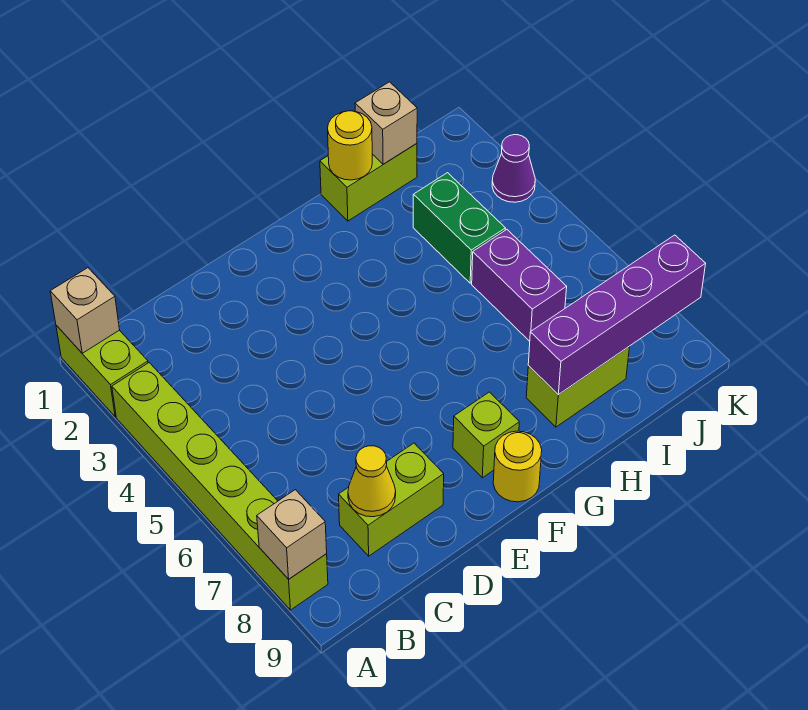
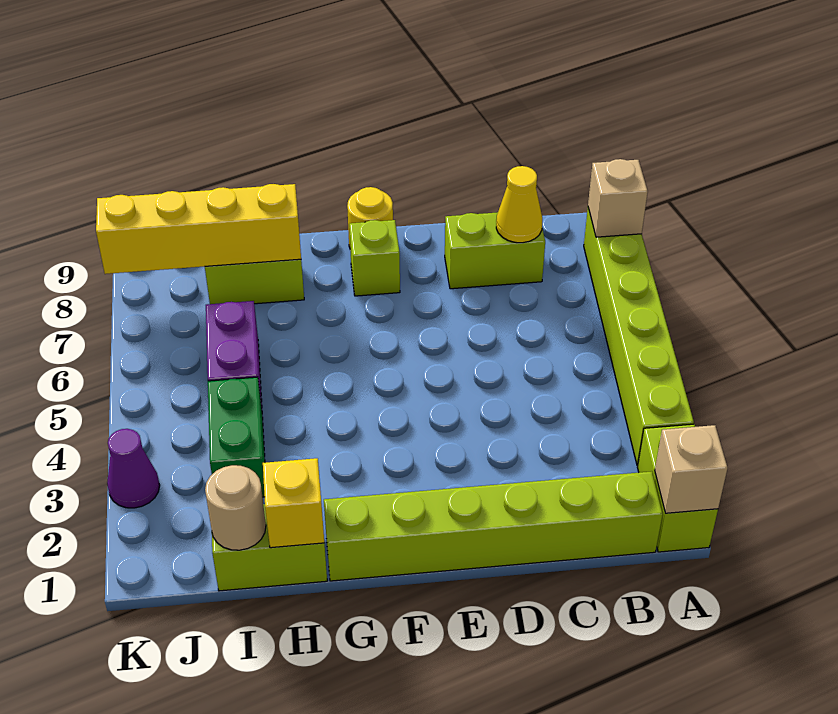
none -> lime brick B1:G1 level 1
yellow round brick H1 level 2 -> yellow brick H1 level 2
purple brick H8:K8 level 2 -> yellow brick H8:K8 level 2
tan brick I1 level 2 -> tan round brick I1 level 2

